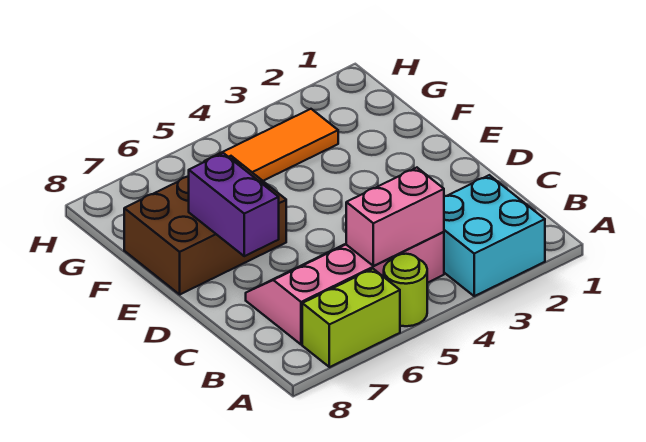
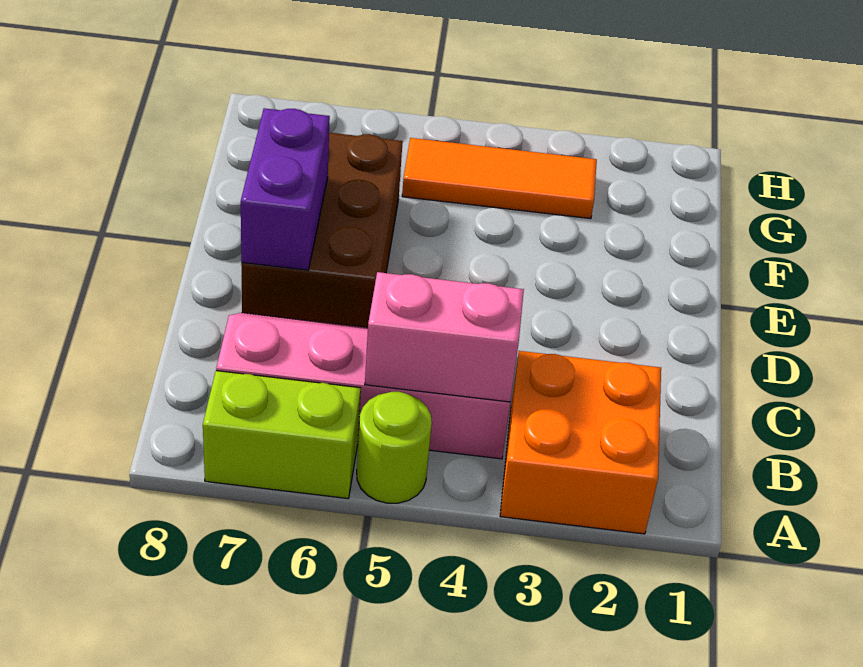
cyan brick A2:B3 level 1 -> orange brick A2:B3 level 1
brown brick E6:F8 level 1 -> brown brick D6:F7 level 1

